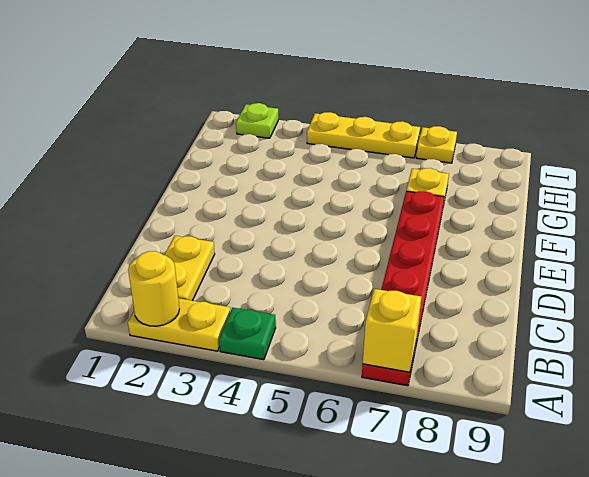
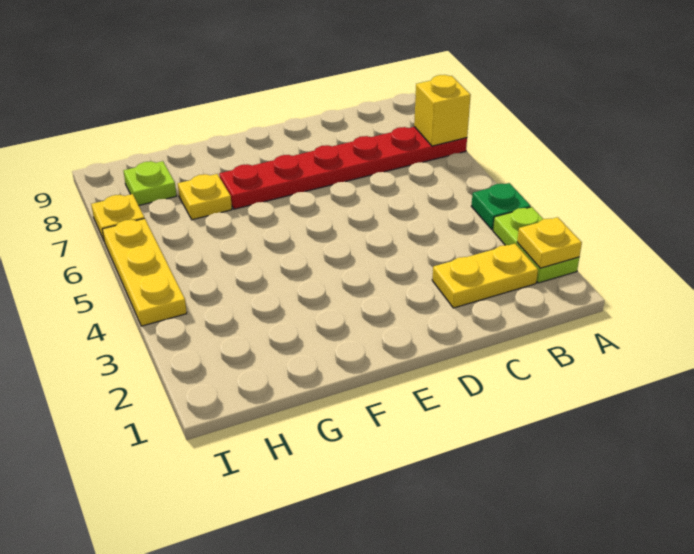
yellow plate A2:A3 level 1 -> lime plate A2:A3 level 1
yellow round brick A2 level 2 -> yellow plate A2 level 2
lime plate I2 level 1 -> lime plate H8 level 1

